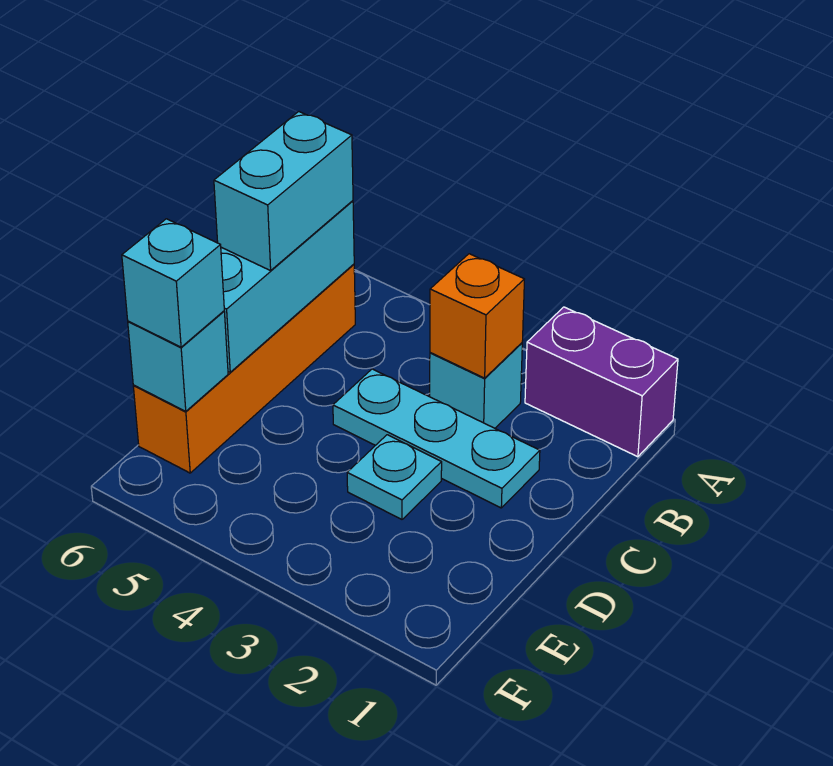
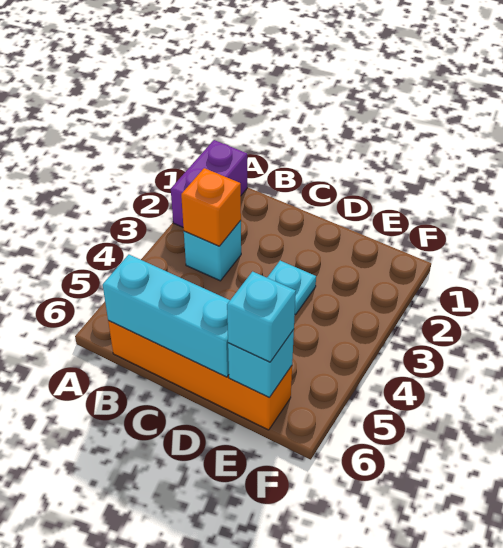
cyan brick B6:C6 level 3 -> none
cyan plate C2:C4 level 1 -> none

